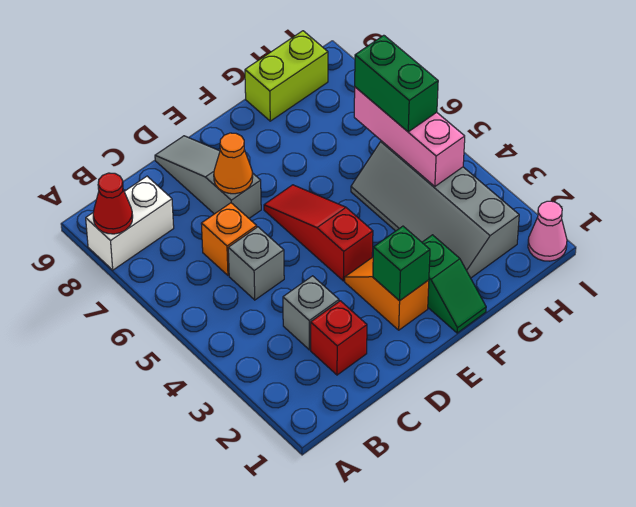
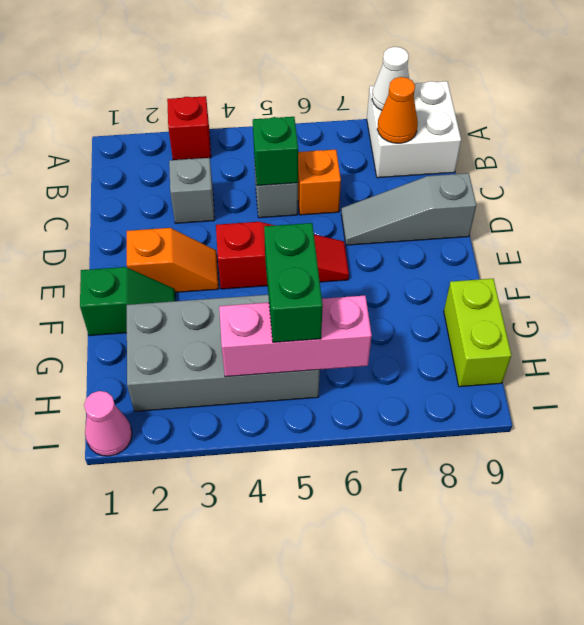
white brick A8:B8 level 1 -> white brick A8:B9 level 1
red cone A8 level 2 -> white cone A8 level 2
red brick C2 level 1 -> red brick A3 level 1
grey slope D7:D9 level 1 top 7 -> grey slope D7:D9 level 1 top 9
orange cone D7 level 2 -> orange cone B8 level 2
green brick E2 level 2 -> green brick C5 level 2
green slope F1:F2 level 1 top 2 -> green slope F1:F2 level 1 top 1
grey slope G2:H5 level 1 top H -> grey brick G2:H5 level 1
green brick H5:H6 level 3 -> green brick G5:H5 level 3

